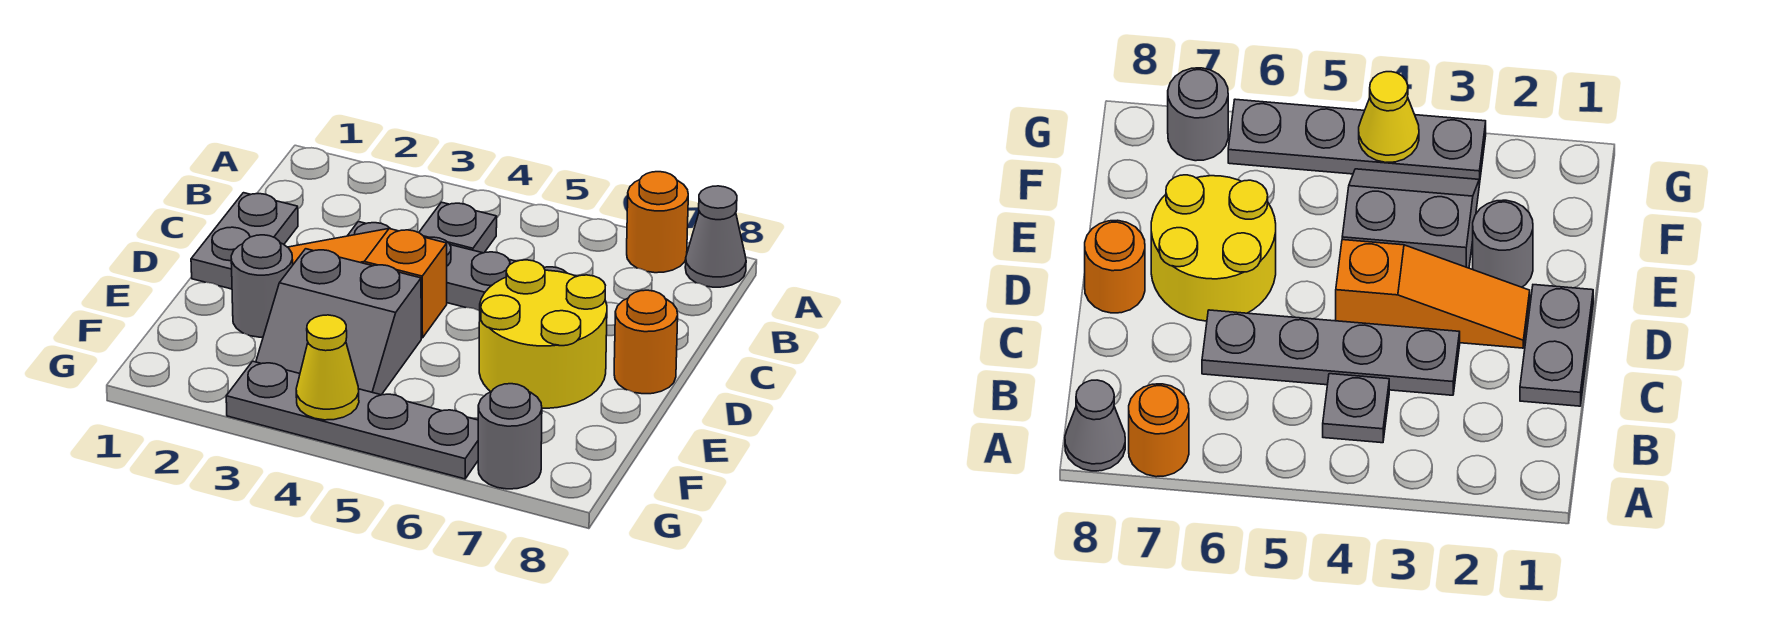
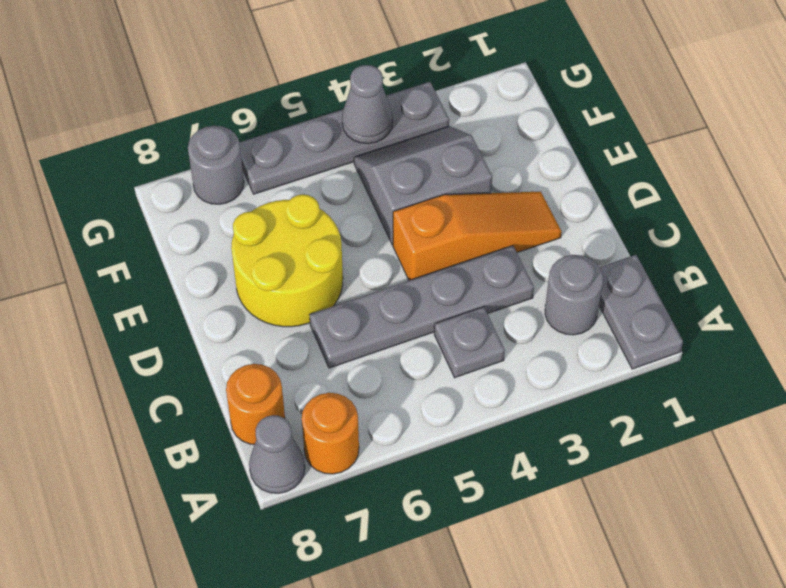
grey plate C1:D1 level 1 -> grey plate A1:B1 level 1
orange round brick D8 level 1 -> orange round brick B8 level 1
grey round brick E2 level 1 -> grey round brick B2 level 1
yellow cone G4 level 2 -> grey cone G4 level 2

